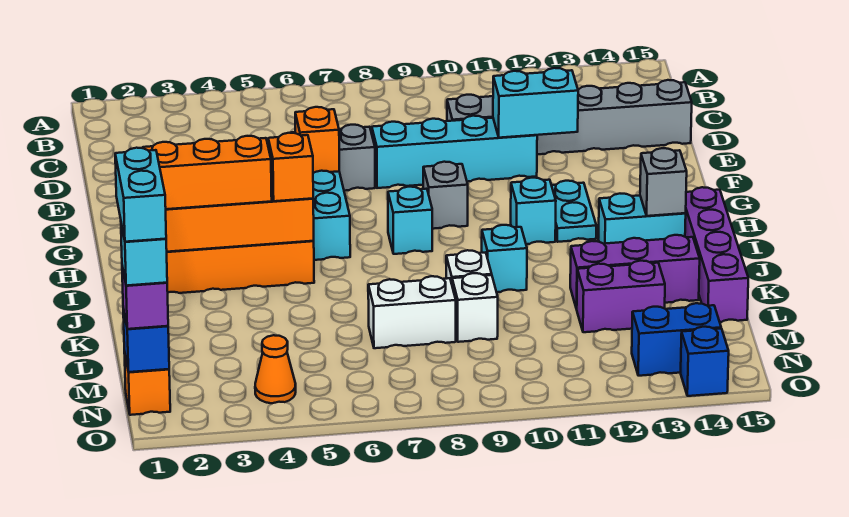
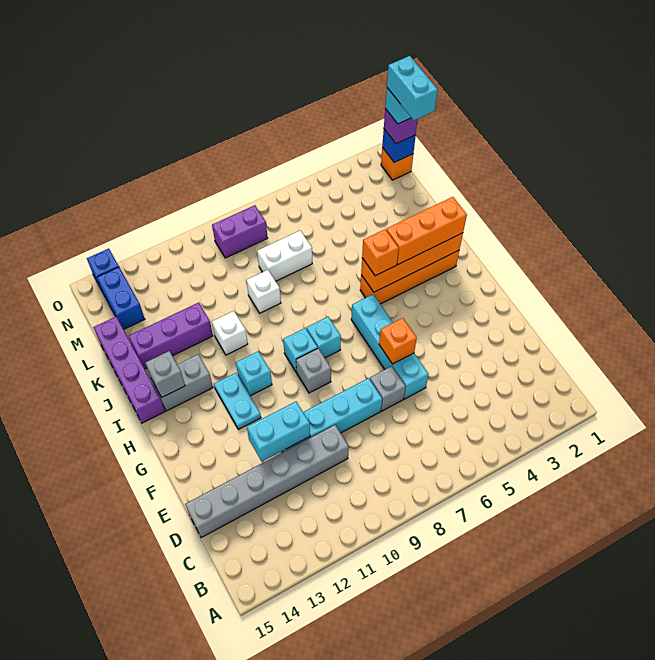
cyan brick I13:I14 level 1 -> grey brick I13:I14 level 1
cyan brick J10 level 1 -> cyan brick H9 level 1
white brick L9 level 1 -> white brick J11 level 1
purple brick L12:L13 level 1 -> purple brick N8:N9 level 1
orange cone N4 level 1 -> none
blue brick N13:N14 level 1 -> blue brick M14:N14 level 1

